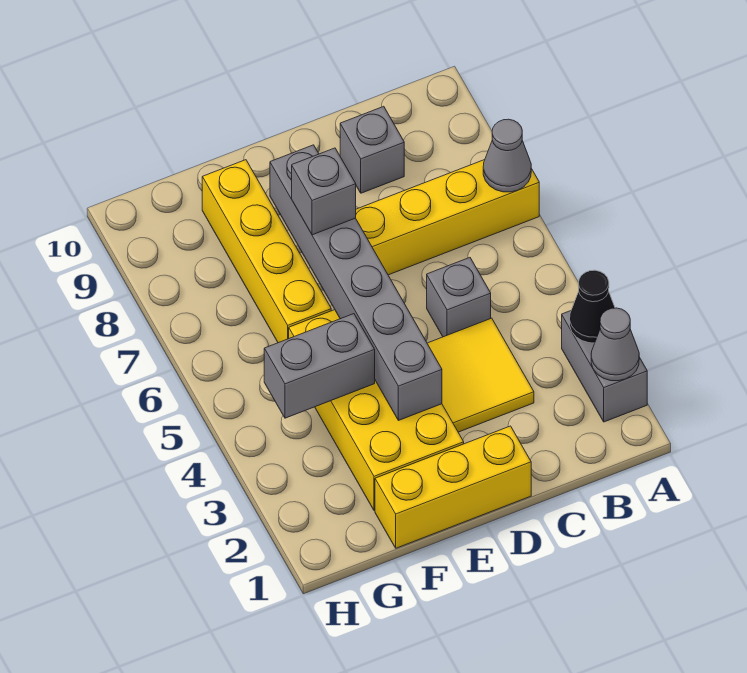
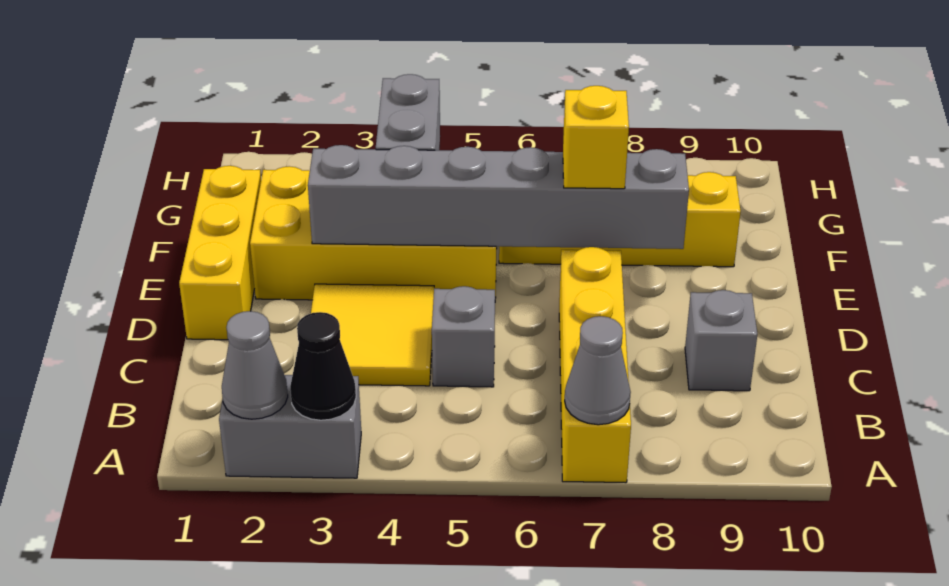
grey brick E7 level 3 -> yellow brick E7 level 3

